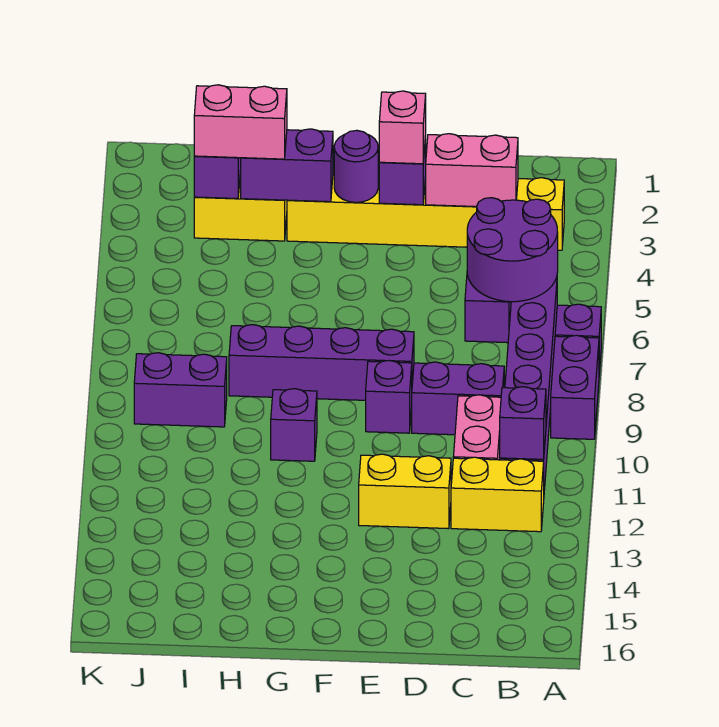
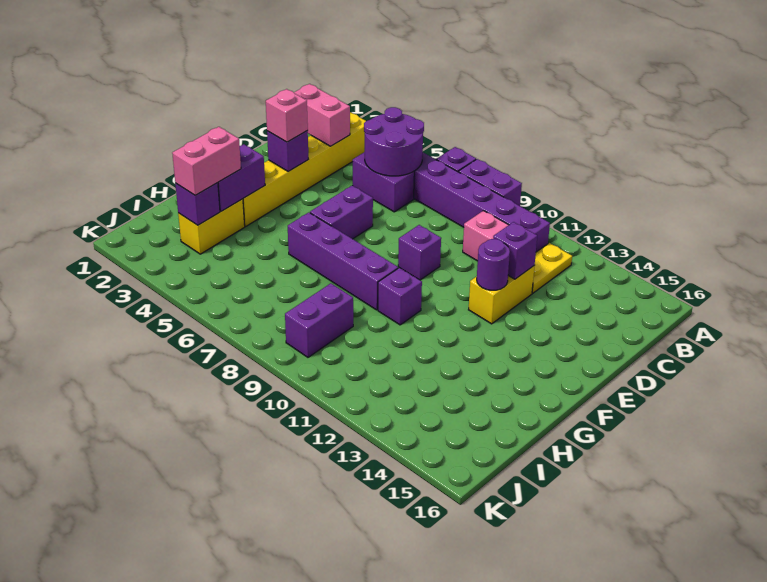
purple brick B11 level 2 -> purple brick D12 level 2
yellow brick B12:C12 level 1 -> yellow plate B12:C12 level 1
pink brick C3:D3 level 2 -> pink brick C2:C3 level 2
purple brick C9:D9 level 1 -> purple brick E6:F6 level 1
purple brick E8:H8 level 1 -> purple brick G6:G9 level 1
purple round brick F3 level 2 -> purple round brick E12 level 2

